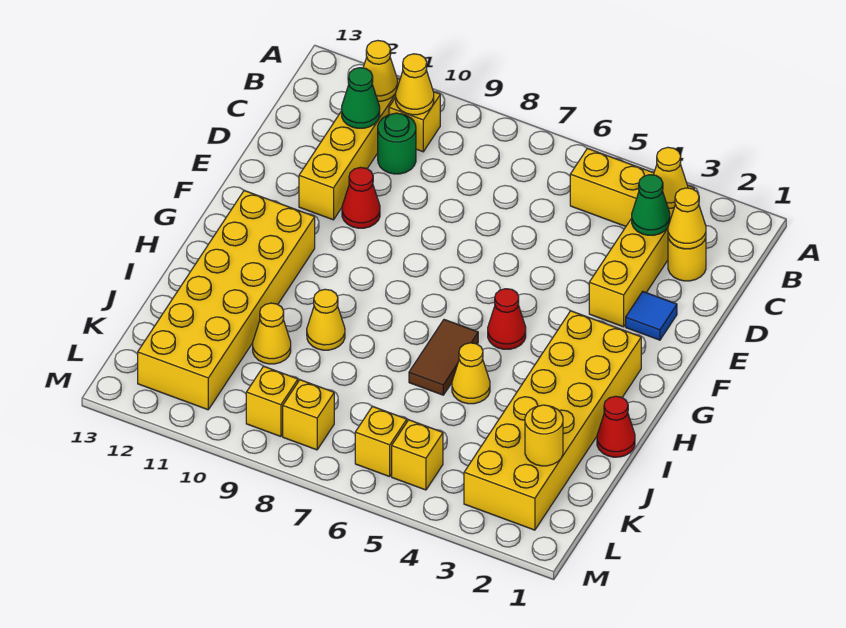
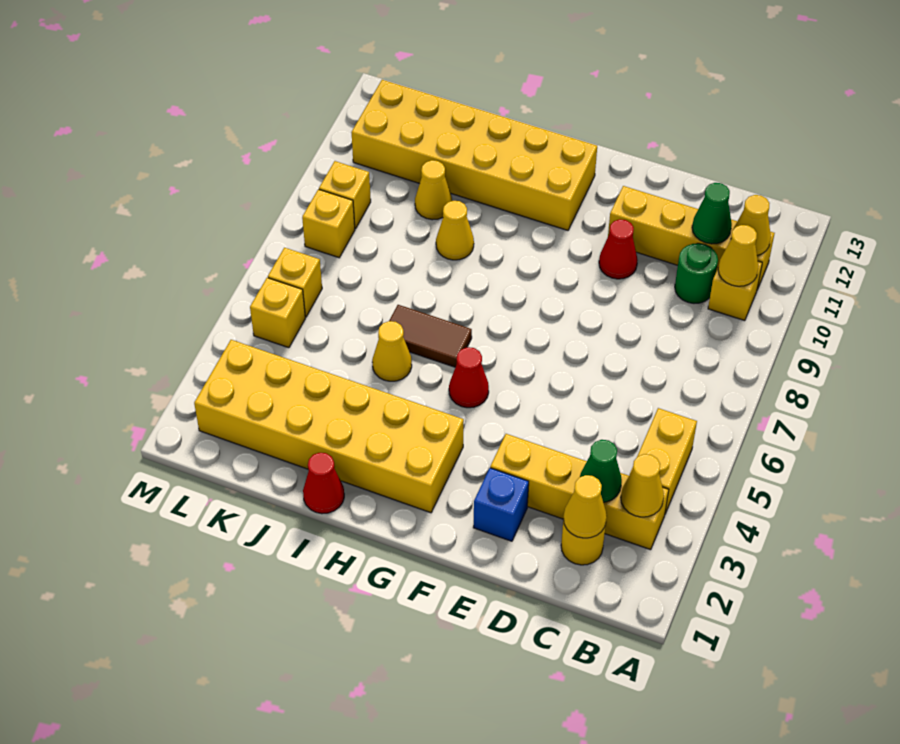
blue tile E2 level 1 -> blue brick E2 level 1
yellow round brick K2 level 2 -> none

